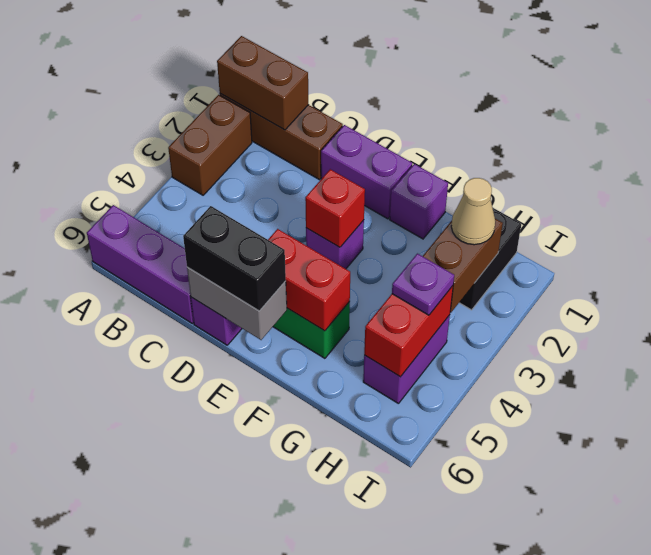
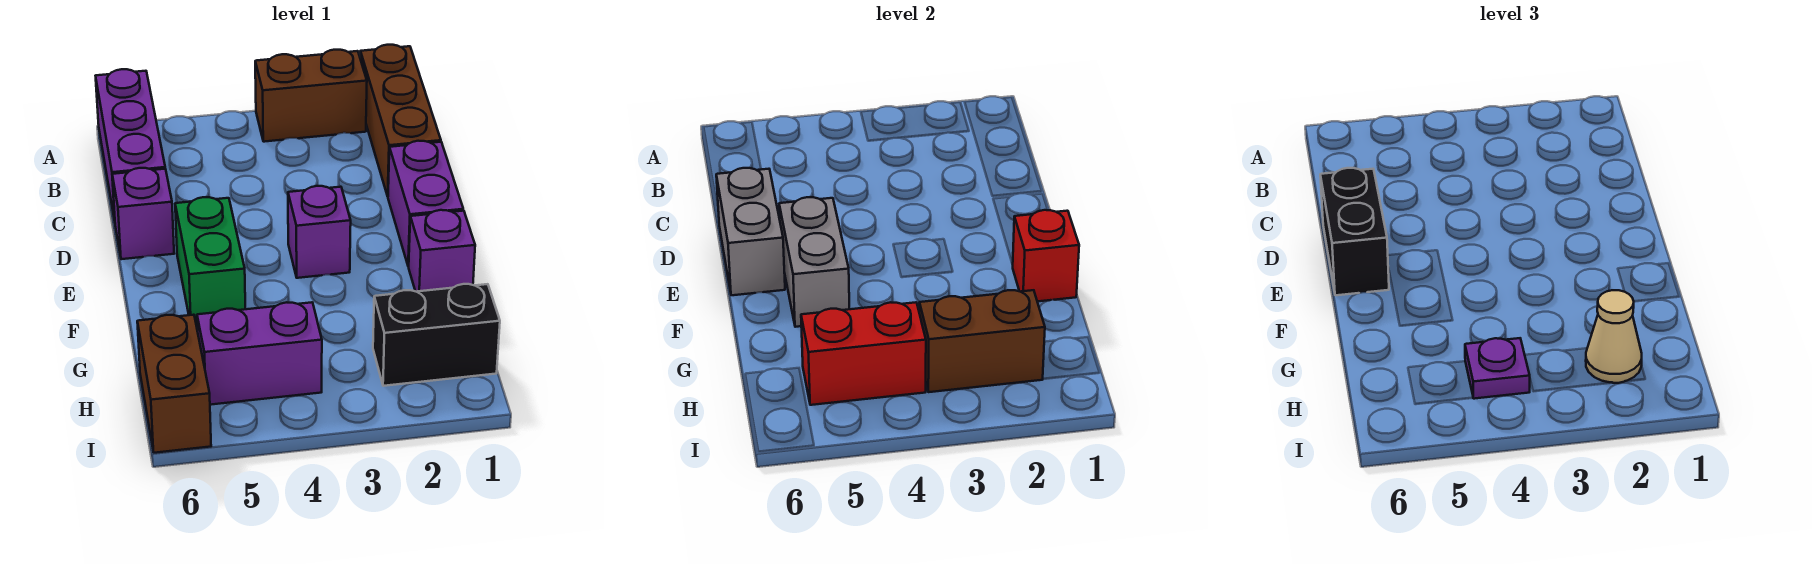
brown brick A1:B1 level 2 -> brown brick H6:I6 level 1
red brick E3 level 2 -> red brick F1 level 2
red brick E5:F5 level 2 -> grey brick E5:F5 level 2

